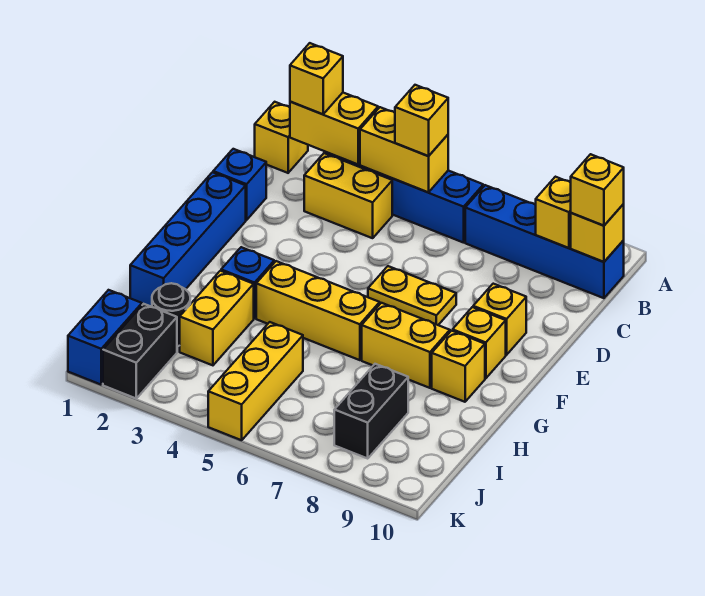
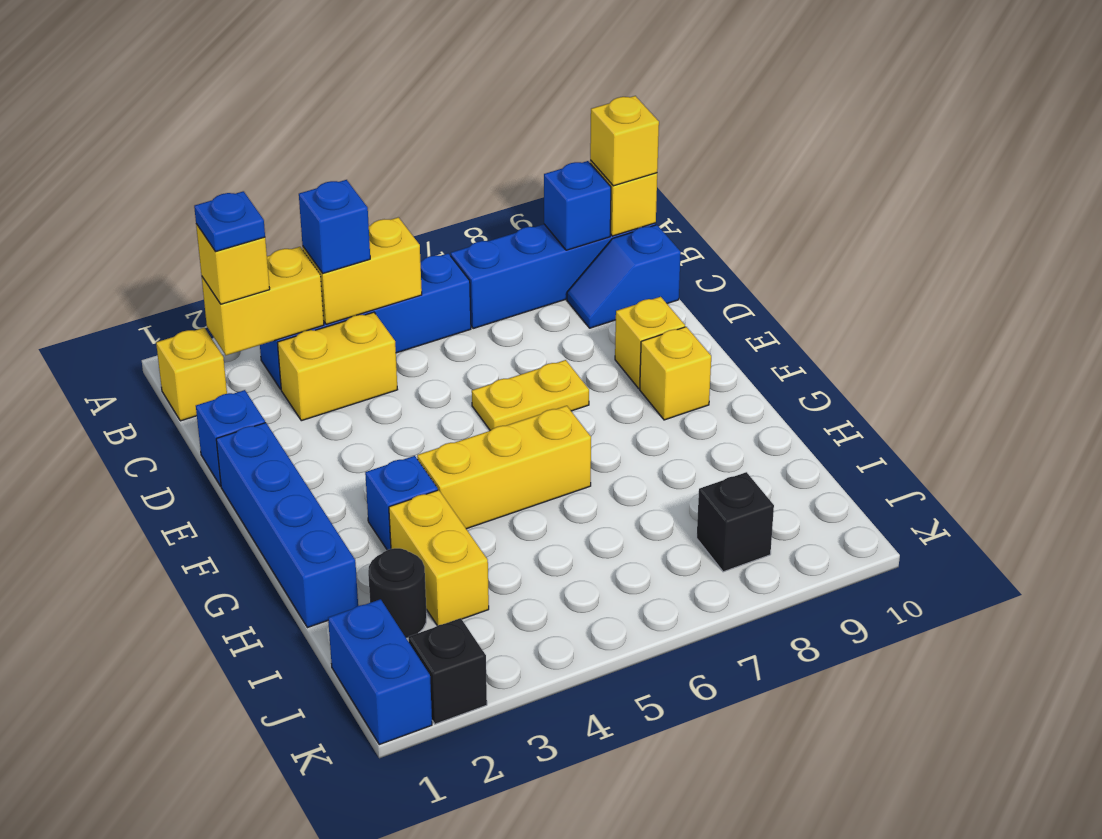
none -> blue plate B2 level 4
none -> blue brick B4 level 3
yellow brick B5 level 3 -> none
yellow brick B9 level 2 -> blue brick B9 level 2
none -> blue slope C9:C10 level 1 top 10
yellow brick G7:G8 level 1 -> none
yellow brick G9 level 1 -> none
yellow brick I5:K5 level 1 -> none
black brick I8:J8 level 1 -> black brick J8 level 1
black brick J2:K2 level 1 -> black brick K2 level 1

